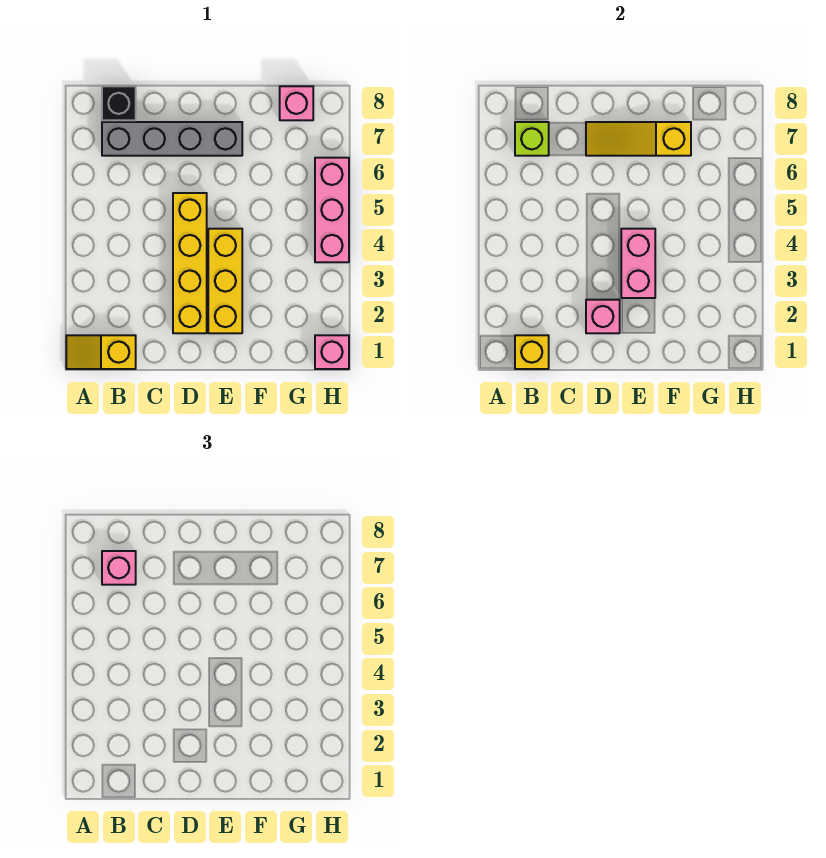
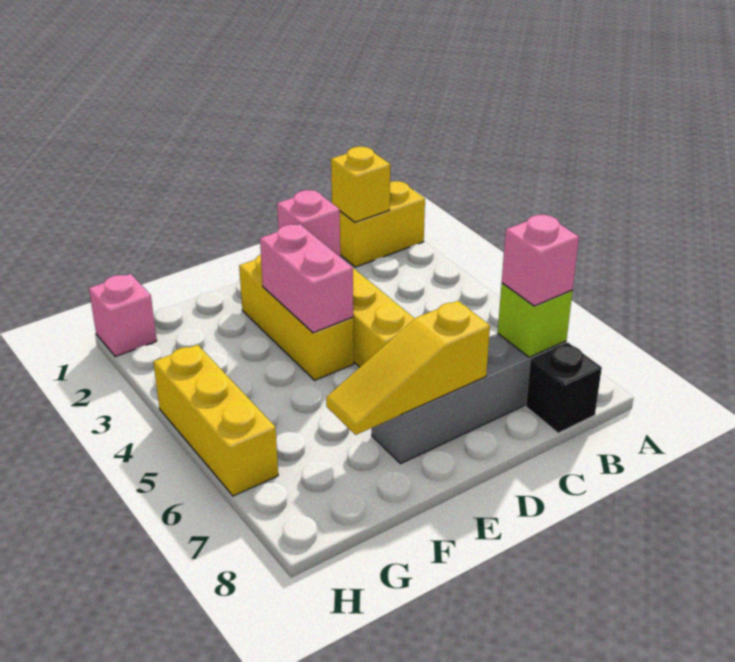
yellow slope A1:B1 level 1 top B -> yellow brick A1:B1 level 1
yellow slope D7:F7 level 2 top F -> yellow slope D7:F7 level 2 top D
pink brick G8 level 1 -> none
pink brick H4:H6 level 1 -> yellow brick H4:H6 level 1

